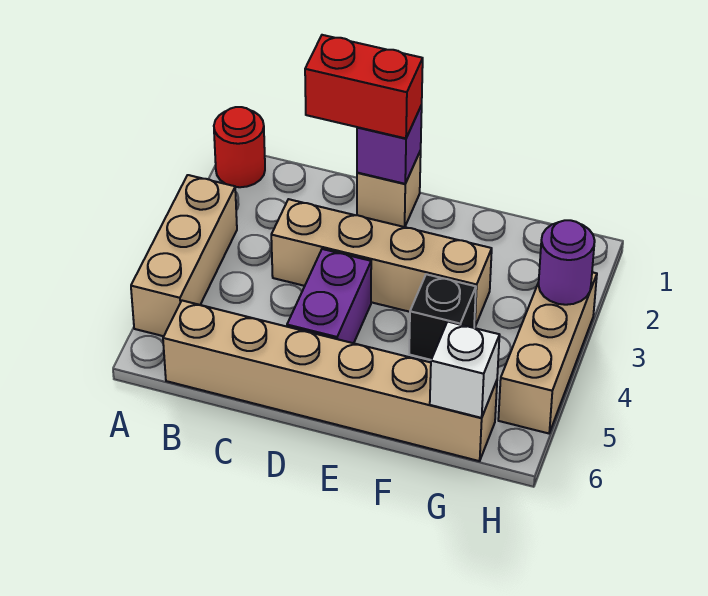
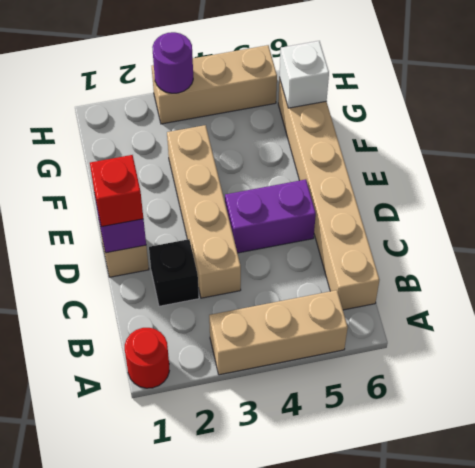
red brick C1:D1 level 3 -> red brick D1 level 3
black brick F4 level 1 -> black brick C2 level 1

